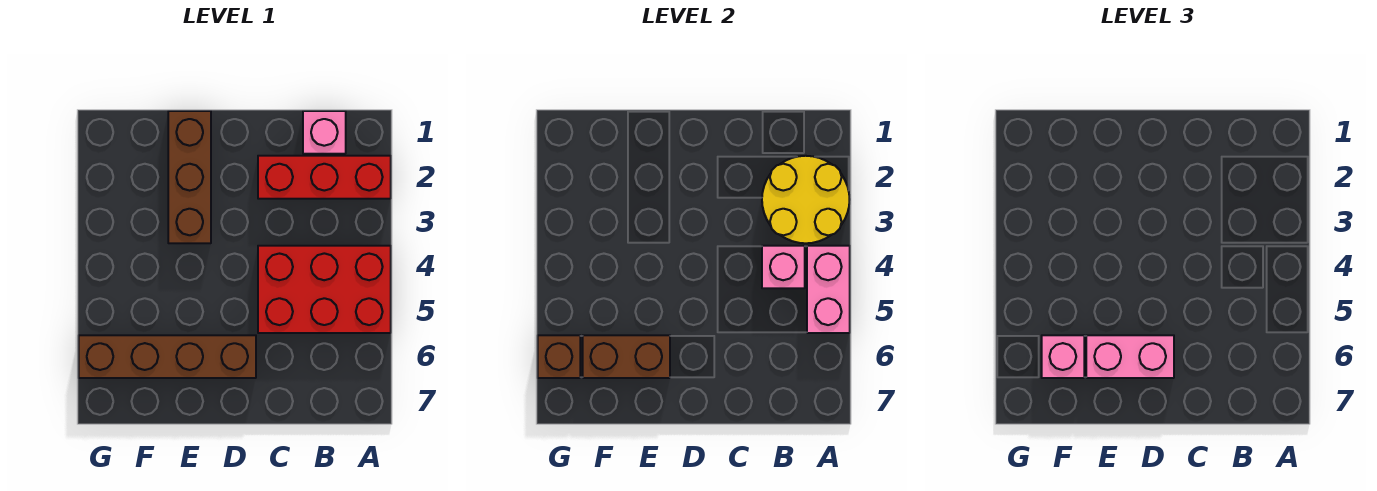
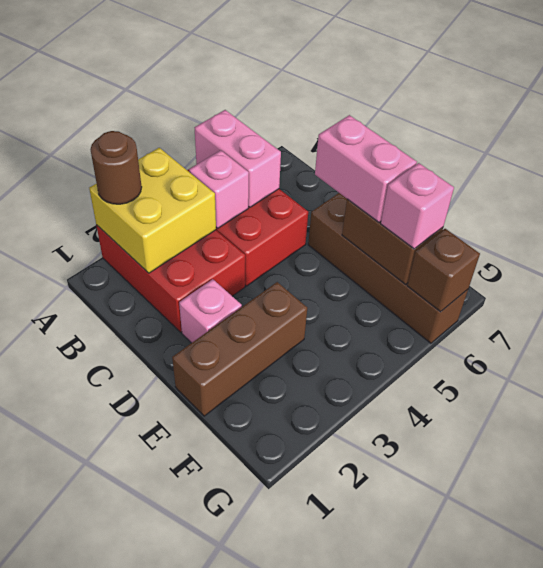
red brick A2:C2 level 1 -> red brick A2:C3 level 1
yellow round brick A2:B3 level 2 -> yellow brick A2:B3 level 2
none -> brown round brick A2 level 3
pink brick A4:A5 level 2 -> pink brick A5:B5 level 2
pink brick B1 level 1 -> pink brick D2 level 1

